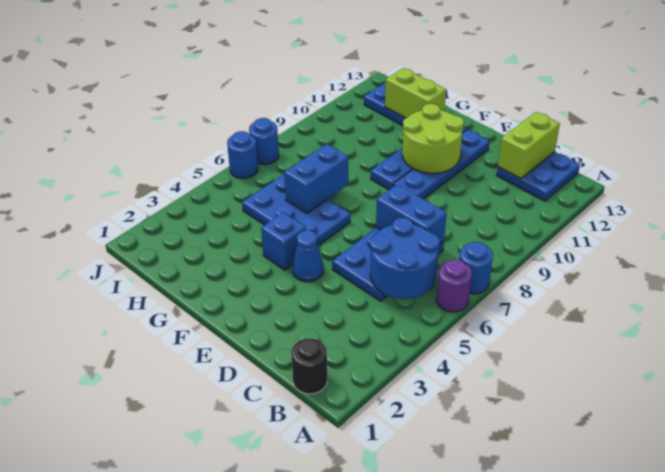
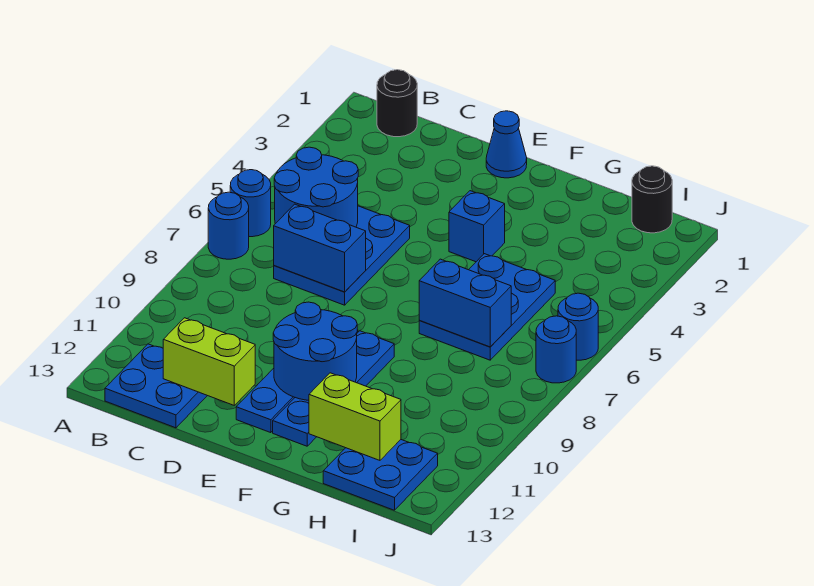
purple round brick A6 level 1 -> blue round brick A6 level 1
lime brick C12:C13 level 2 -> lime brick C12:D12 level 2
blue cone E4 level 1 -> blue cone E1 level 1
lime round brick E10:F11 level 2 -> blue round brick E10:F11 level 2
blue plate F5:H6 level 1 -> blue plate G5:H7 level 1
blue brick G6:G7 level 2 -> blue brick G7:H7 level 2
none -> black round brick I1 level 1

